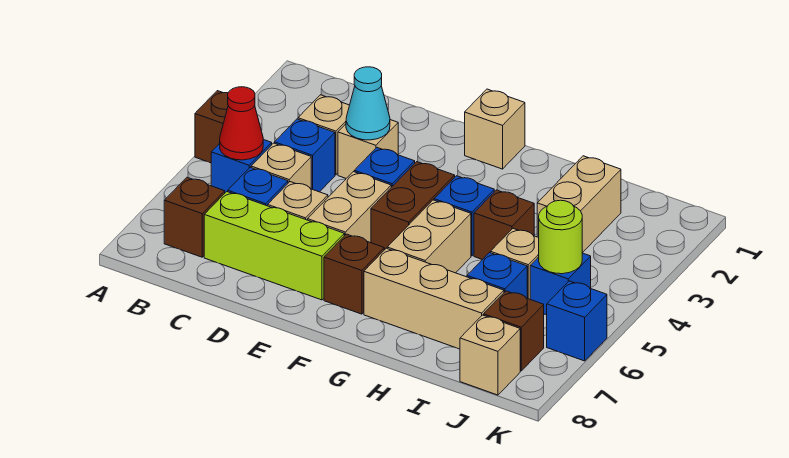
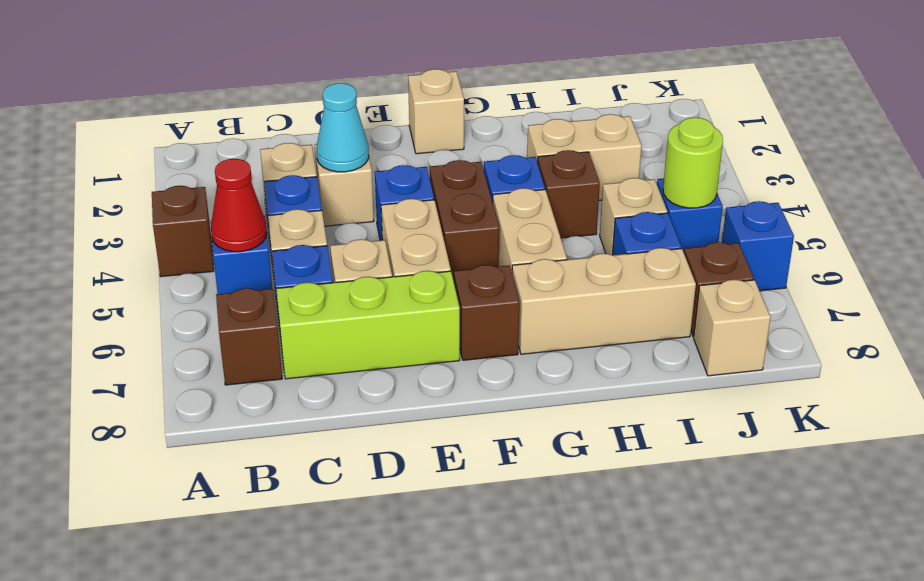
tan brick I2:I3 level 1 -> tan brick H3:I3 level 1

